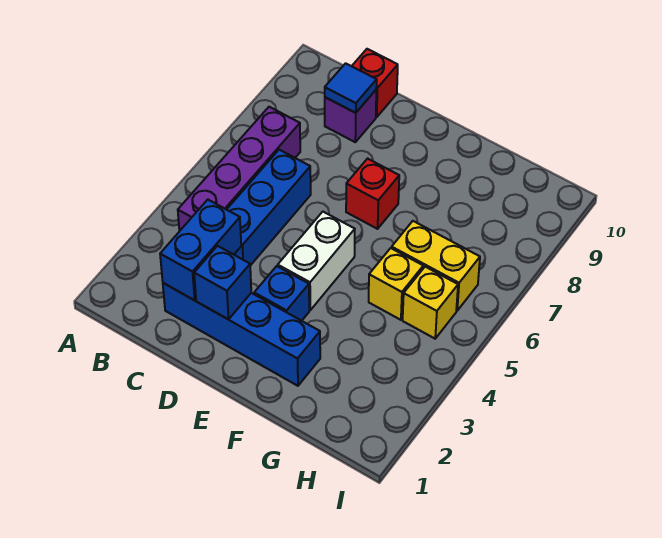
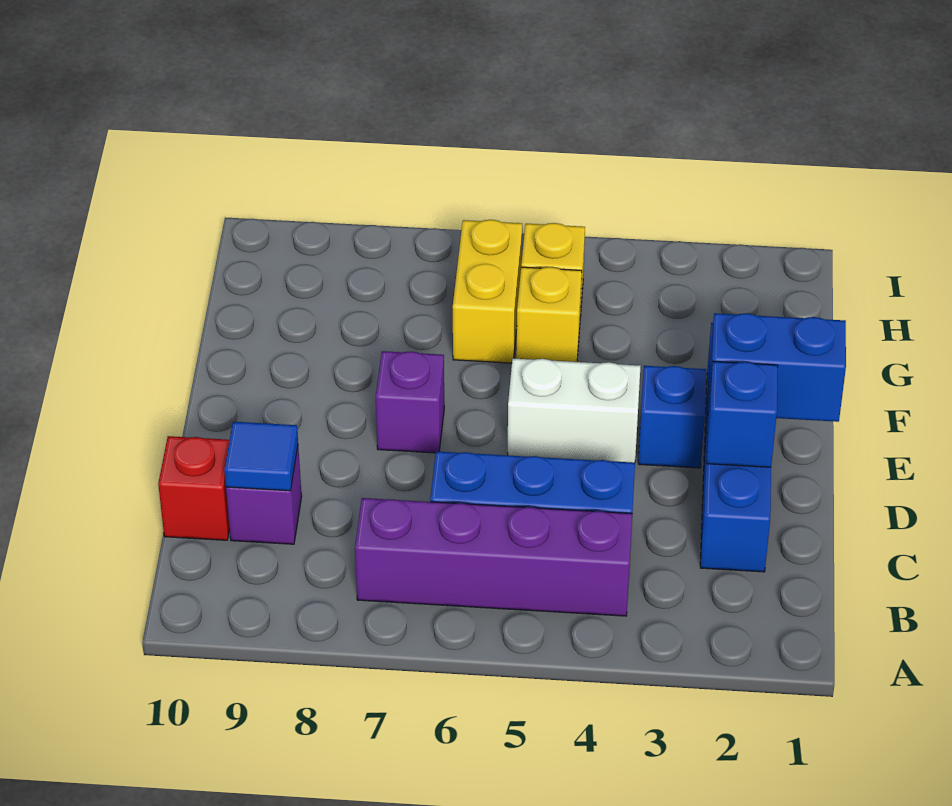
blue brick C2:C3 level 2 -> blue brick E1:E2 level 2
red brick E7 level 1 -> purple brick E7 level 1

